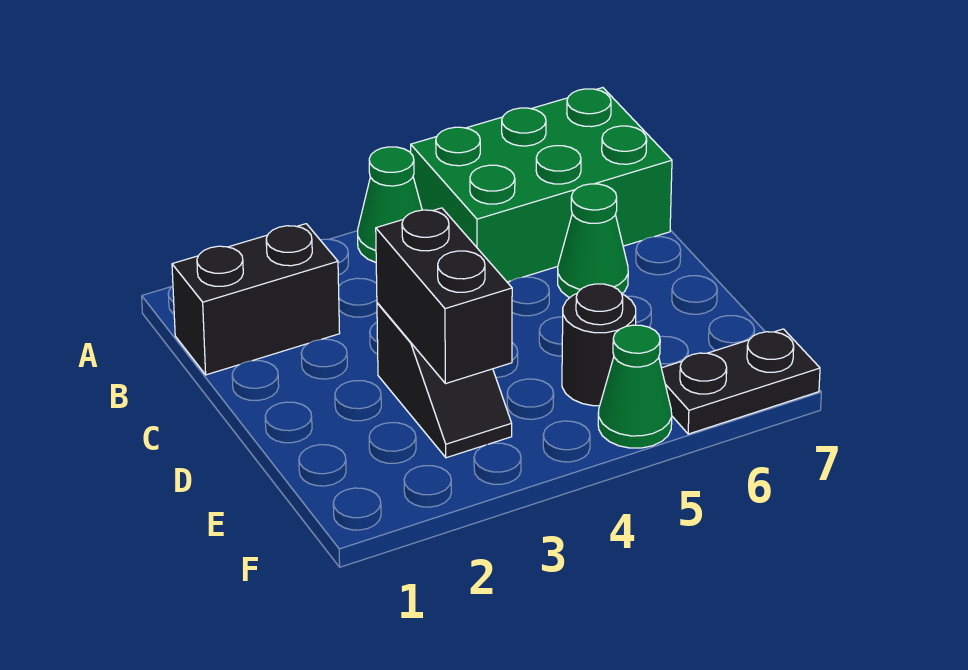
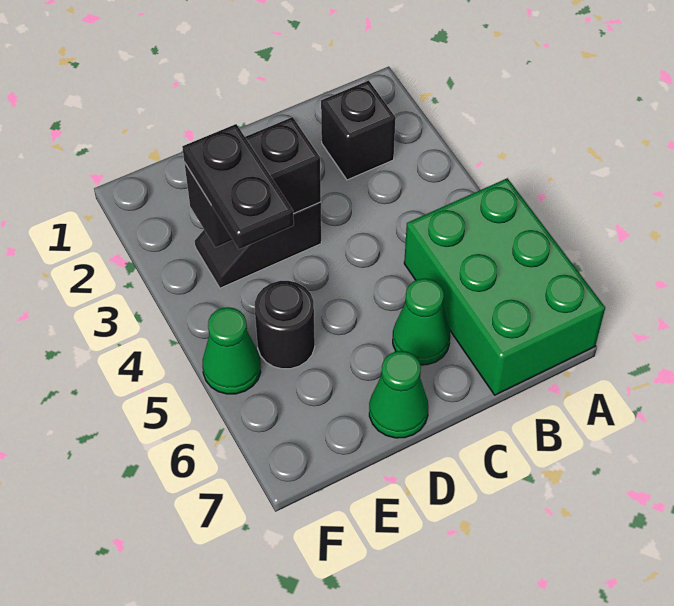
green cone A4 level 1 -> green cone D7 level 1
black brick B1:B2 level 1 -> black brick B2 level 1
black plate F6:F7 level 1 -> black plate E3:E4 level 3

